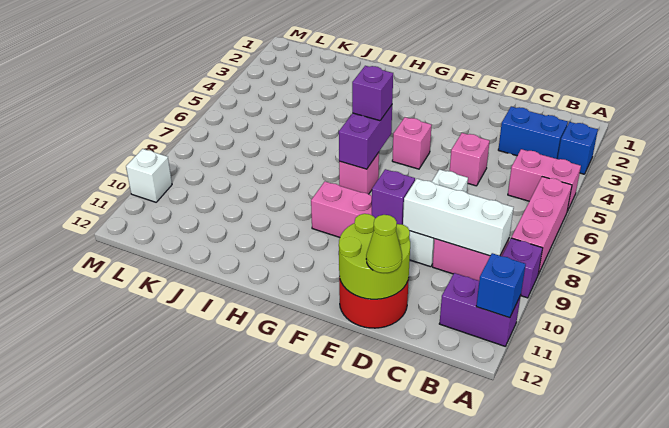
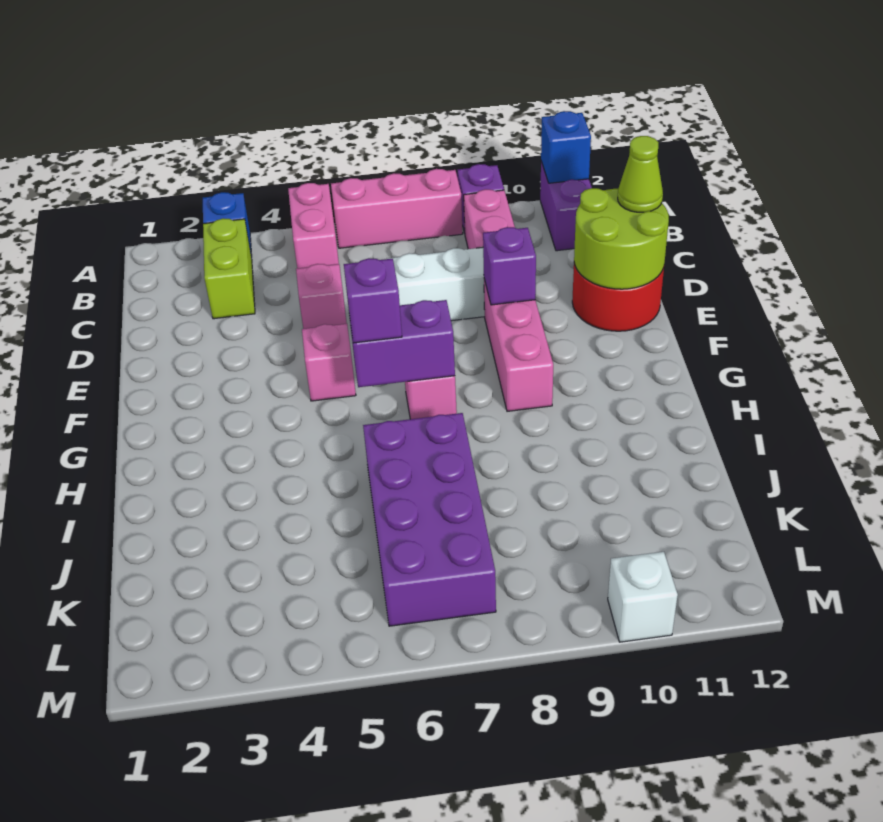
blue brick B3:C3 level 1 -> lime brick B3:C3 level 1
white brick B9:D9 level 2 -> none
none -> purple brick I6:L7 level 1

